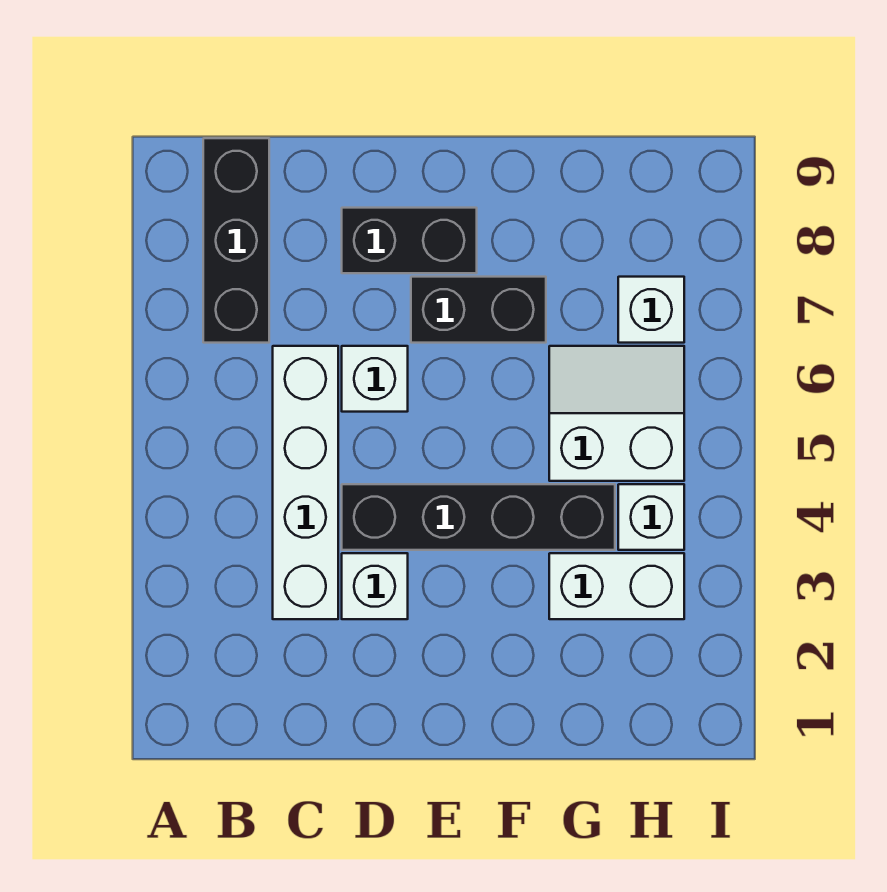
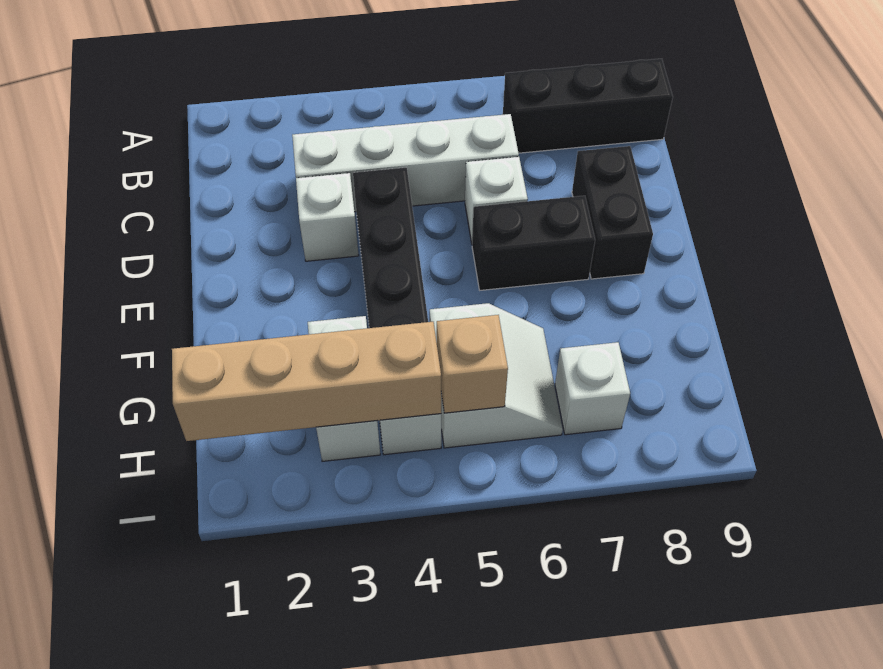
black brick E7:F7 level 1 -> black brick E6:E7 level 1
none -> tan brick H1:H4 level 2
none -> tan brick H5 level 2

